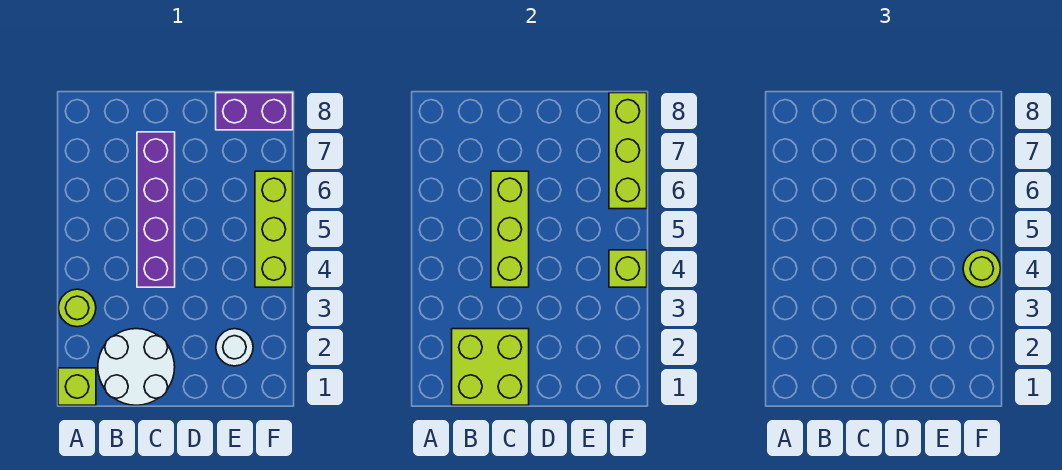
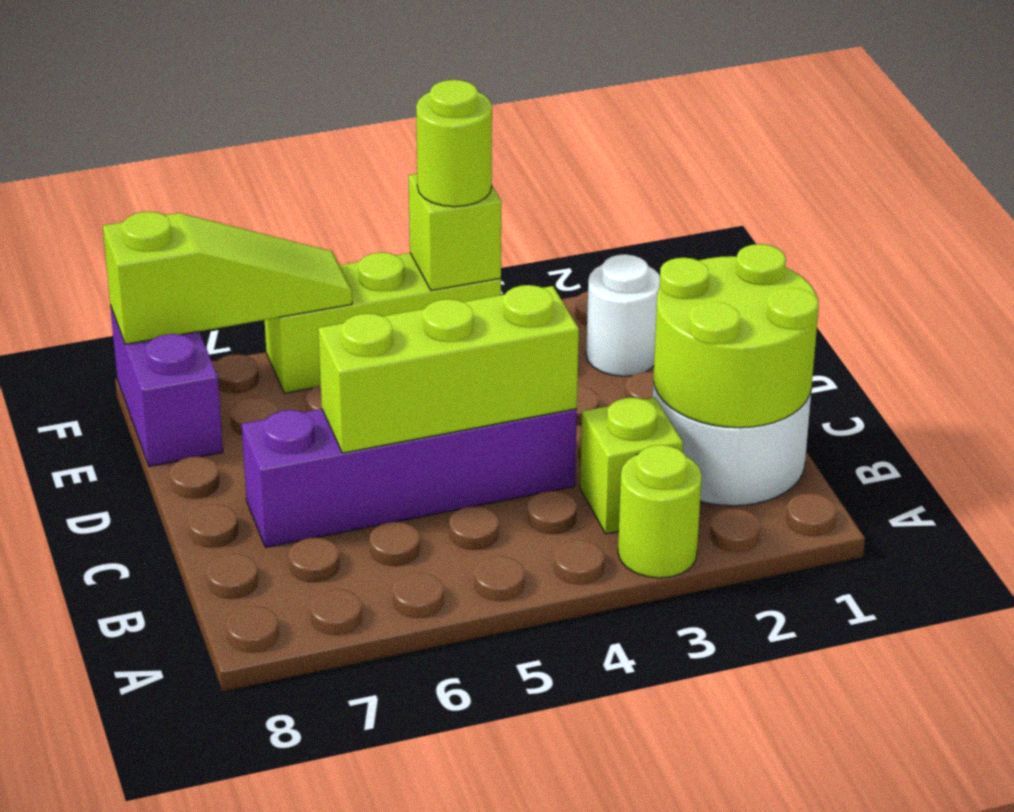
lime brick A1 level 1 -> lime brick B3 level 1
lime brick B1:C2 level 2 -> lime round brick B1:C2 level 2
lime brick F6:F8 level 2 -> lime slope F6:F8 level 2 top 8

